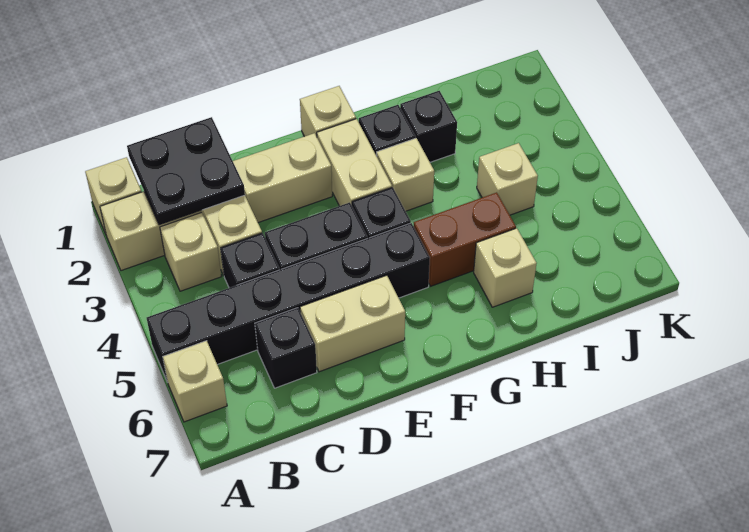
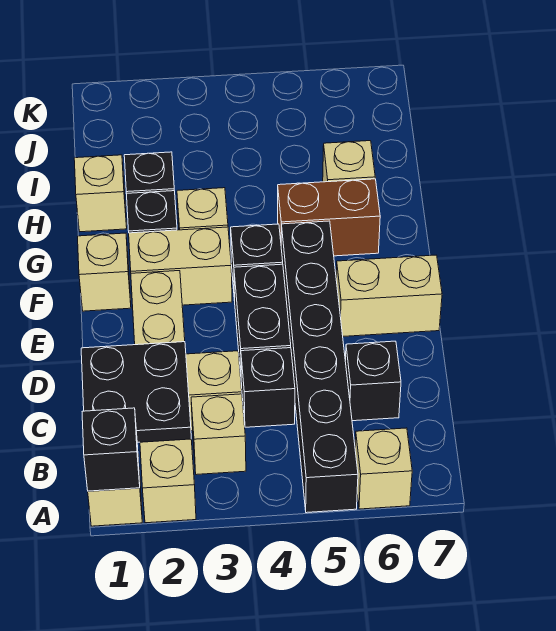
none -> black brick A1 level 2
tan brick D6:E6 level 1 -> tan brick E6:E7 level 1
brown brick G5:H5 level 1 -> brown brick G5:G6 level 1
tan brick I4 level 1 -> tan brick H1 level 1

